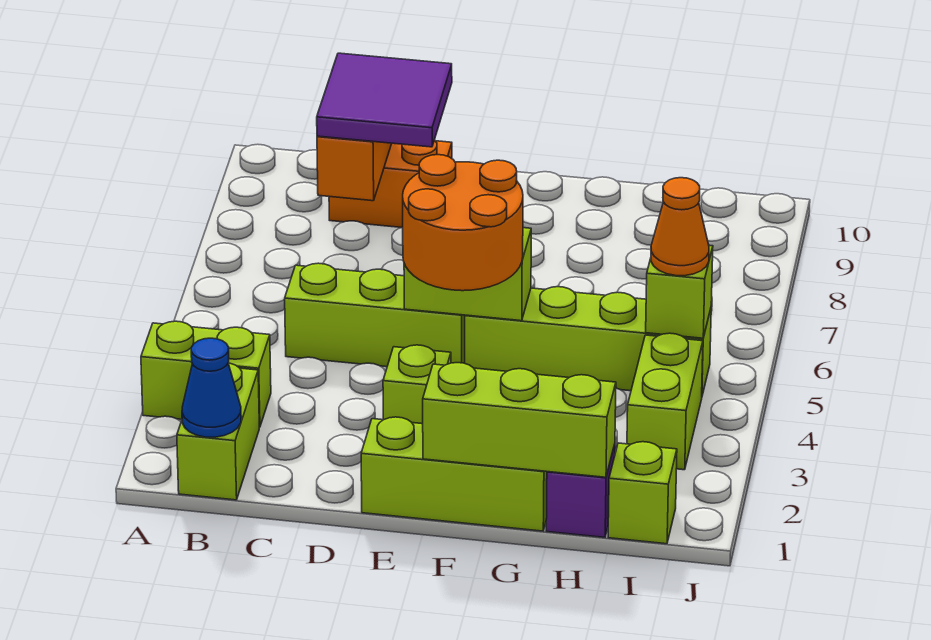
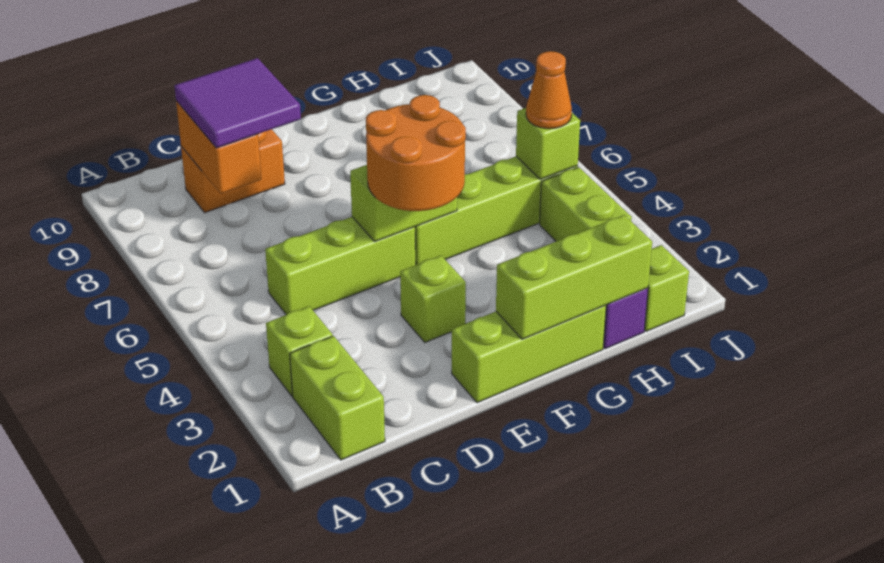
lime brick A3:B3 level 1 -> lime brick B3 level 1
blue cone B1 level 2 -> none

